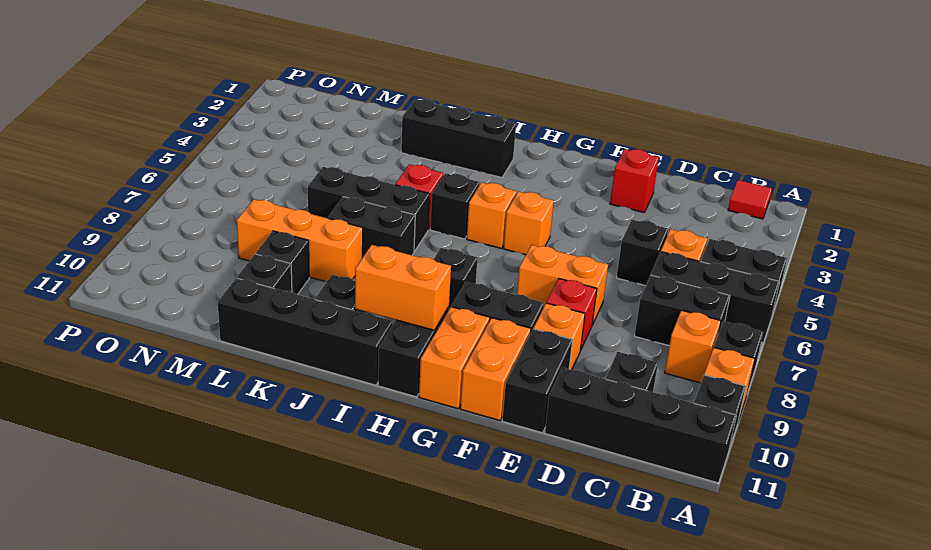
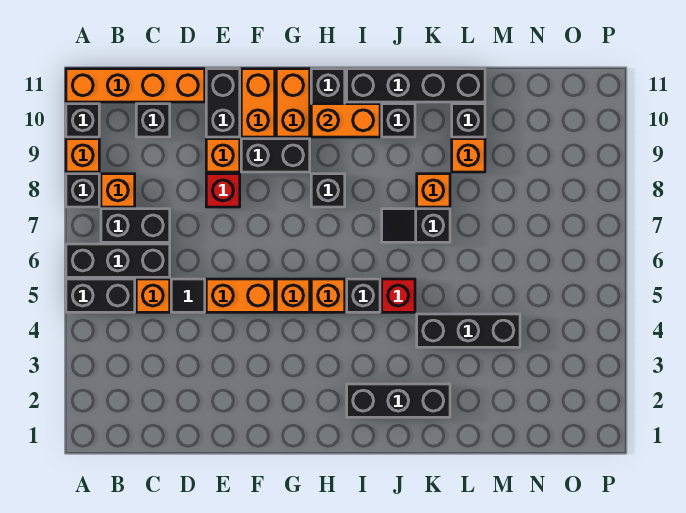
black brick A11:D11 level 1 -> orange brick A11:D11 level 1
red tile B1 level 1 -> none
black brick D5 level 1 -> black tile D5 level 1
red brick E2 level 1 -> none
orange brick E7:F7 level 1 -> orange brick E5:F5 level 1
black brick J6:L6 level 1 -> black brick K4:M4 level 1
black brick J7:K7 level 1 -> black slope J7:K7 level 1 top K
orange brick K8:M8 level 1 -> orange brick K8 level 1
black brick L9 level 1 -> orange brick L9 level 1

